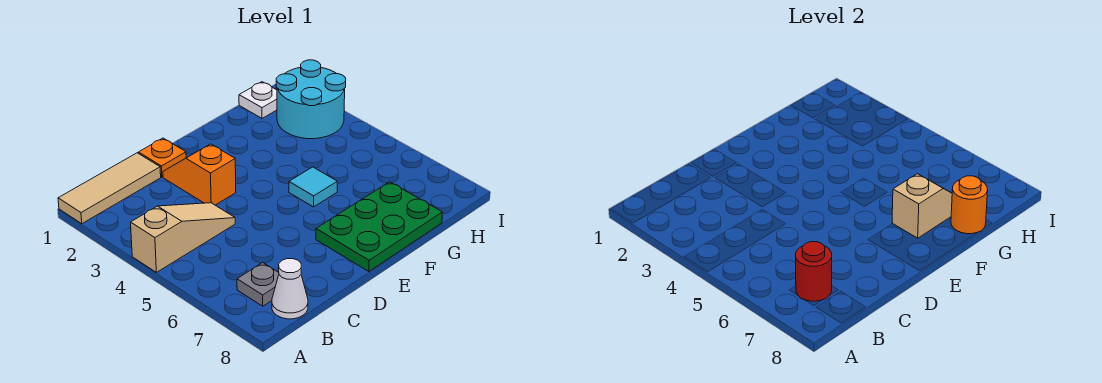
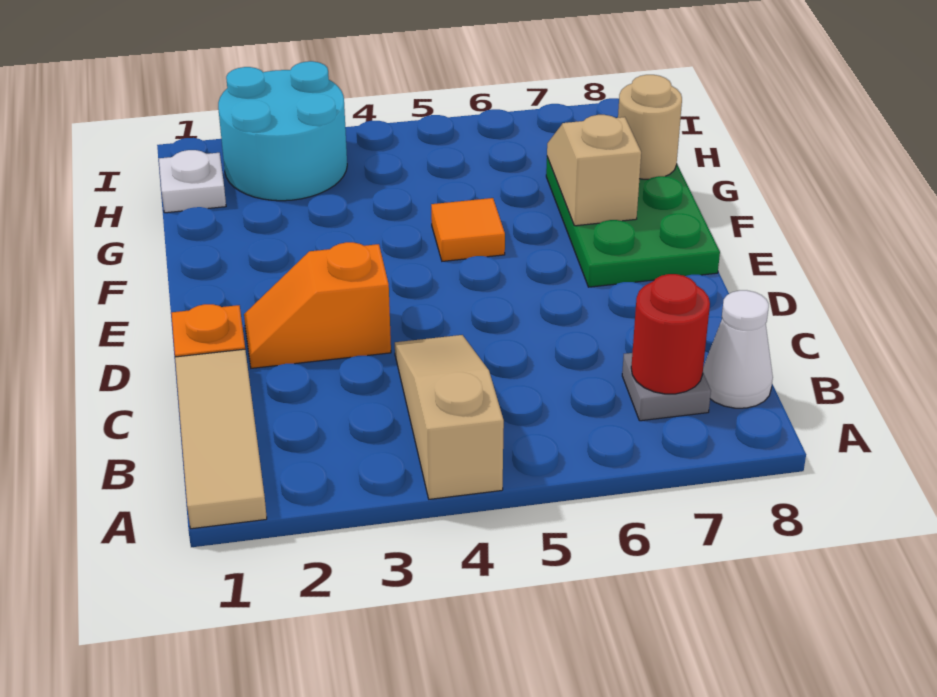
cyan tile F5 level 1 -> orange tile F5 level 1
orange round brick G8 level 2 -> tan round brick G8 level 2

